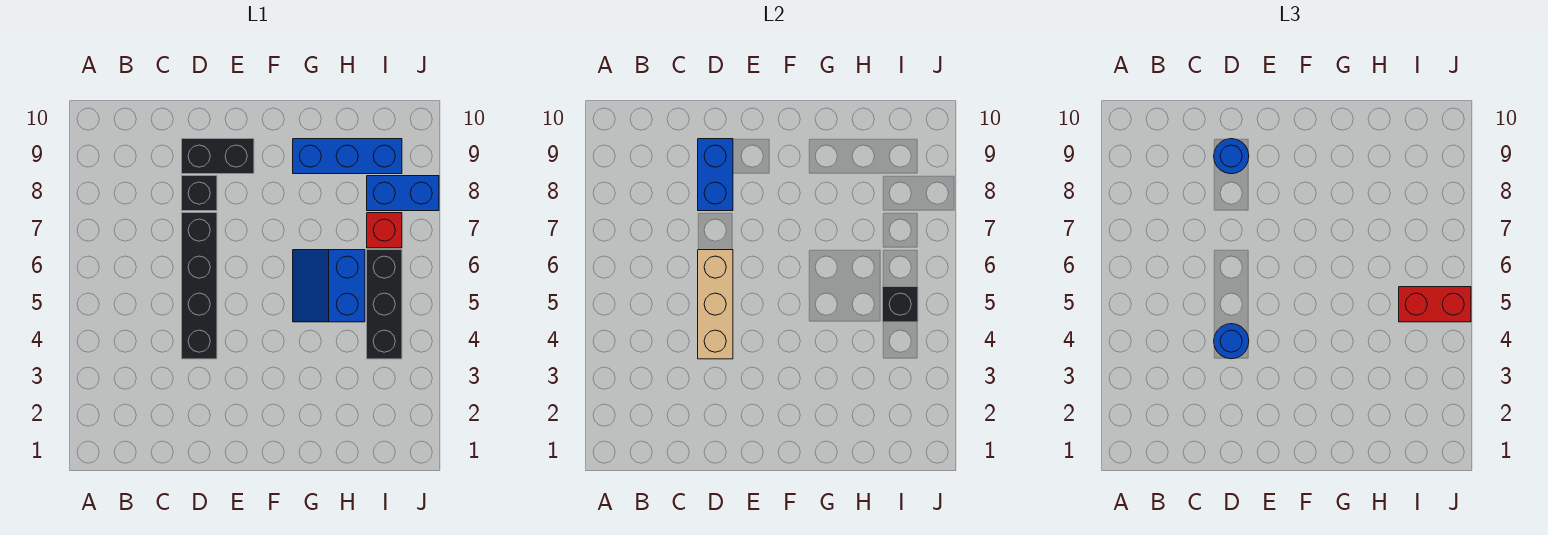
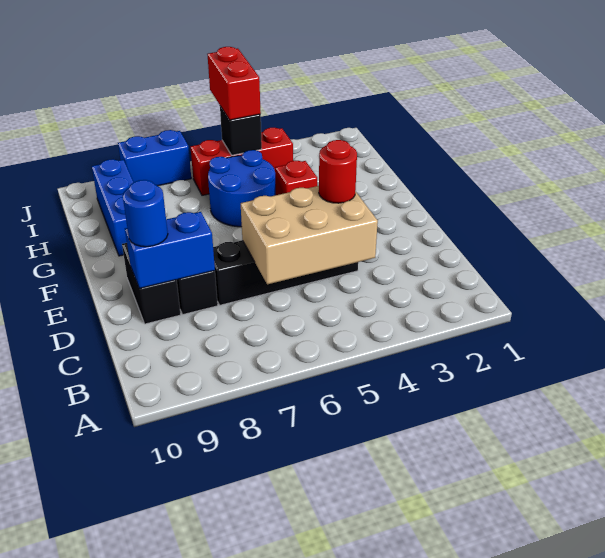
tan brick D4:D6 level 2 -> tan brick C4:D6 level 2
blue round brick D4 level 3 -> red round brick D4 level 3
blue slope G5:H6 level 1 top H -> blue round brick G5:H6 level 1
black brick I4:I6 level 1 -> red brick I4:I6 level 1
red brick I7 level 1 -> red brick G4 level 1
blue brick I8:J8 level 1 -> blue brick J7:J8 level 1

